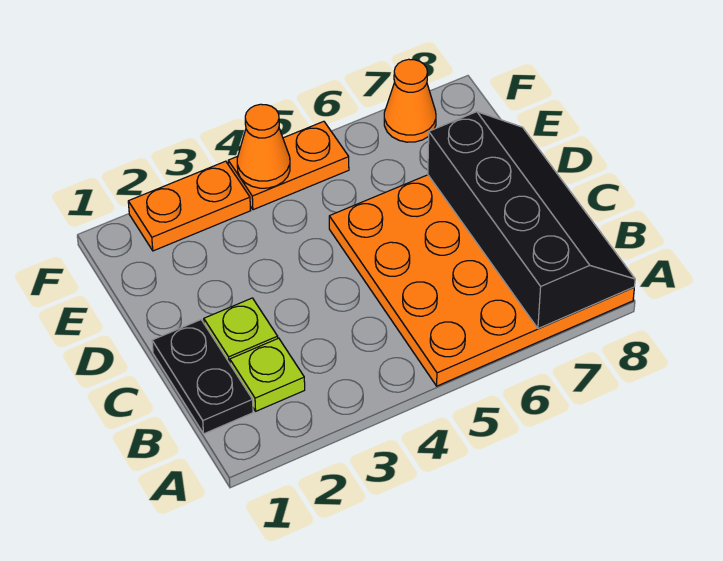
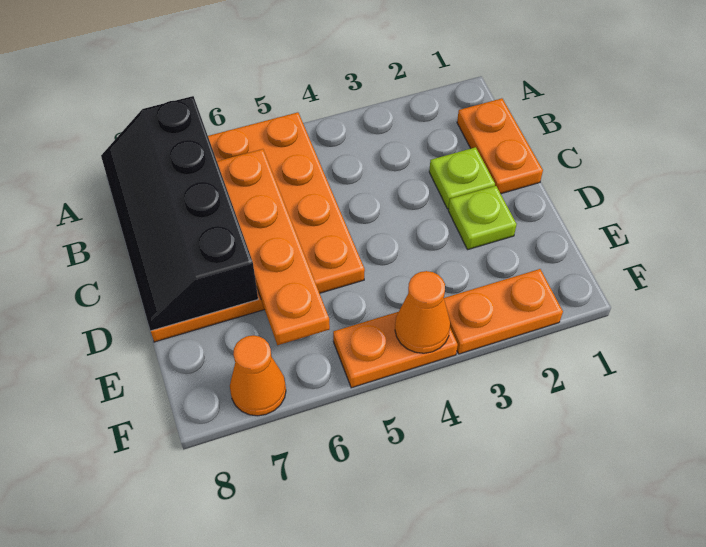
black plate B1:C1 level 1 -> orange plate B1:C1 level 1
lime plate B2 level 1 -> lime plate D2 level 1
none -> orange plate B6:E6 level 2

